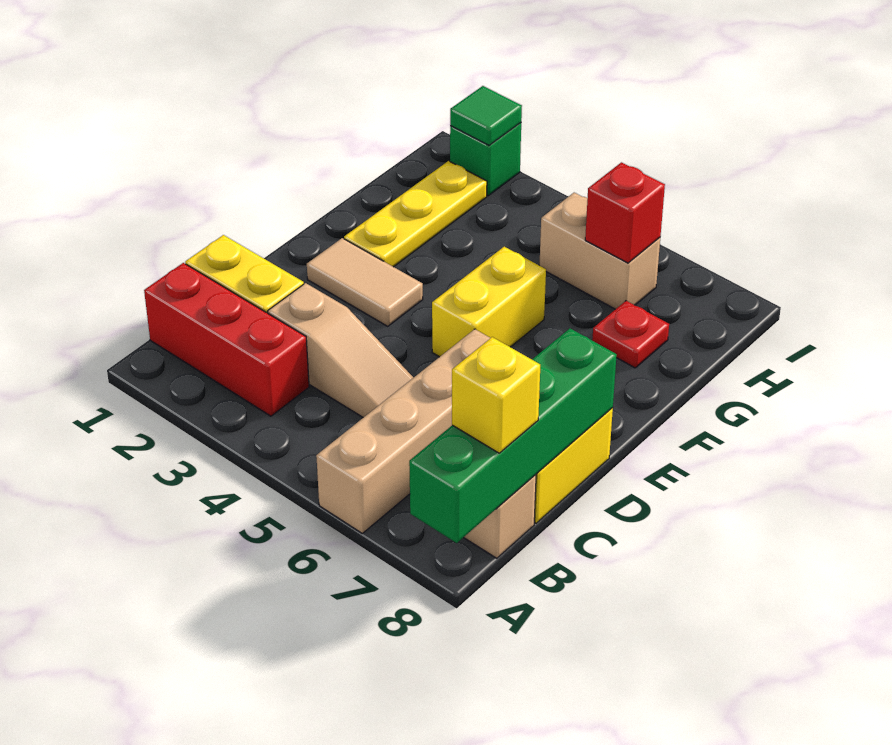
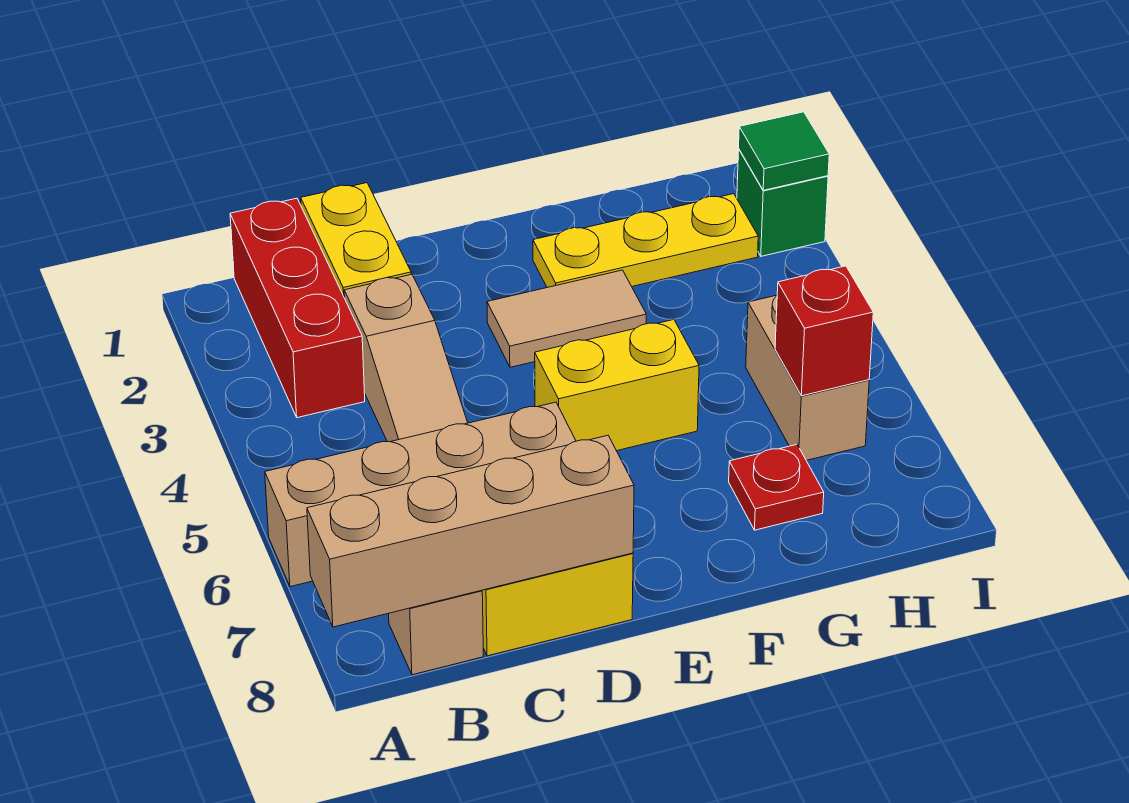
green brick A8:D8 level 2 -> tan brick A8:D8 level 2
yellow brick B8 level 3 -> none
tan tile E2:E3 level 1 -> tan tile E3:F3 level 1

